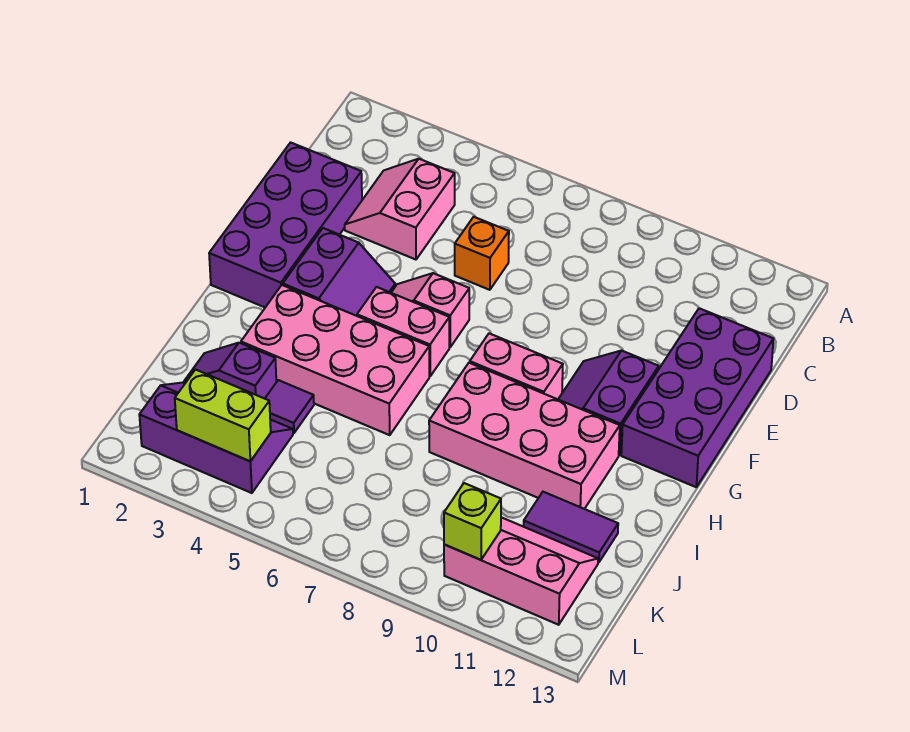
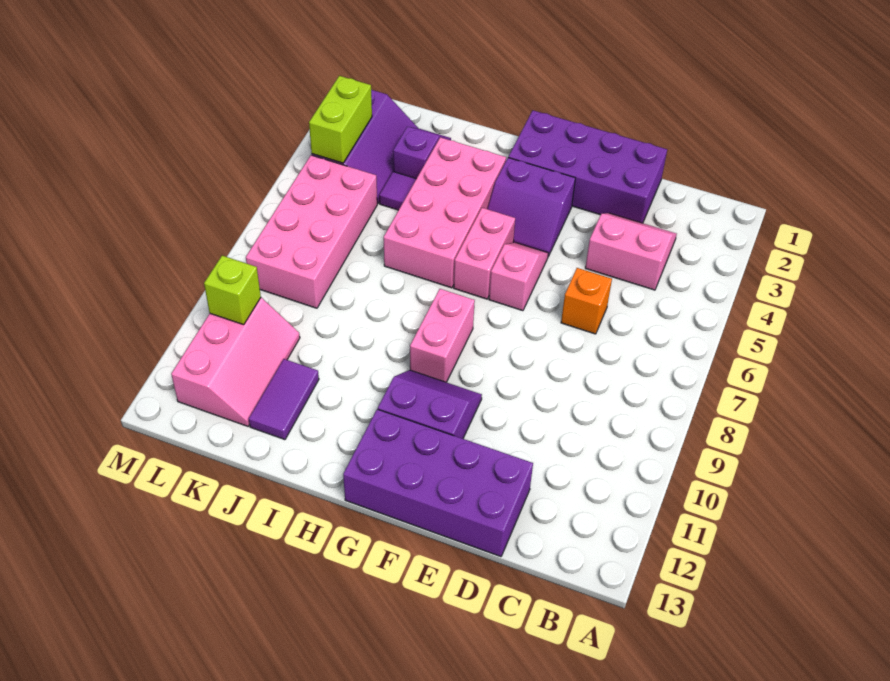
pink brick H8:I11 level 1 -> pink brick K5:L8 level 1

